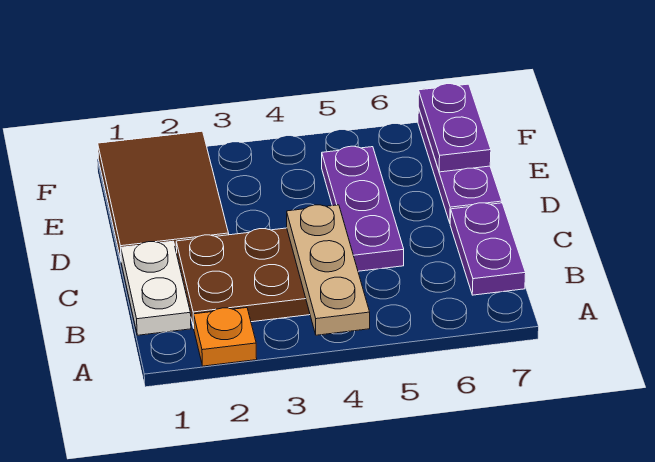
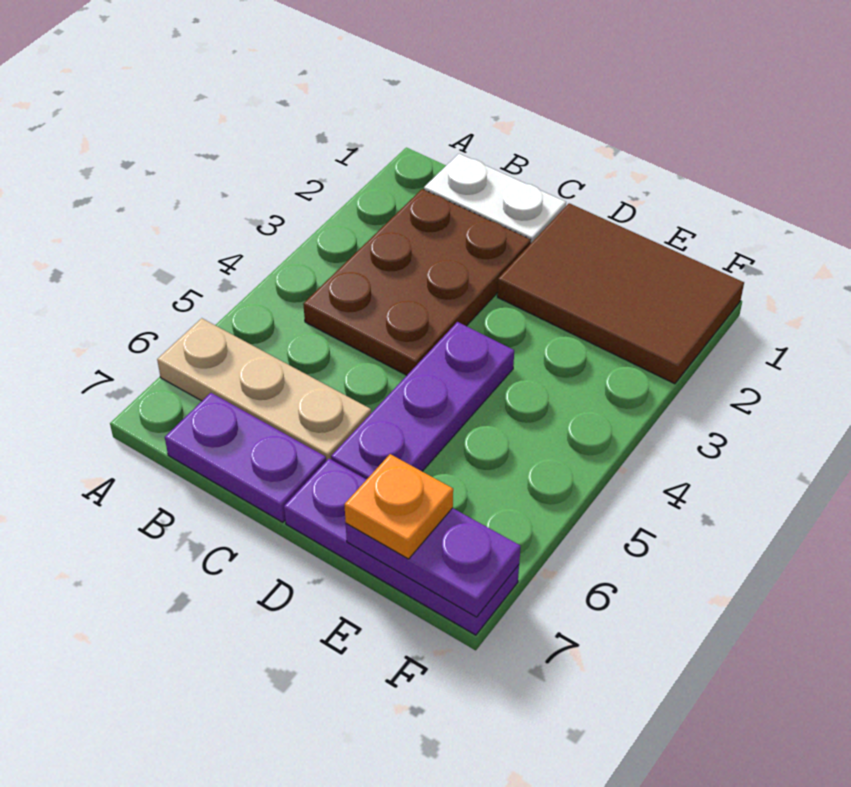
orange plate A2 level 1 -> orange plate E7 level 3
tan plate A4:C4 level 2 -> tan plate A6:C6 level 1
purple plate C5:E5 level 1 -> purple plate D4:D6 level 1

